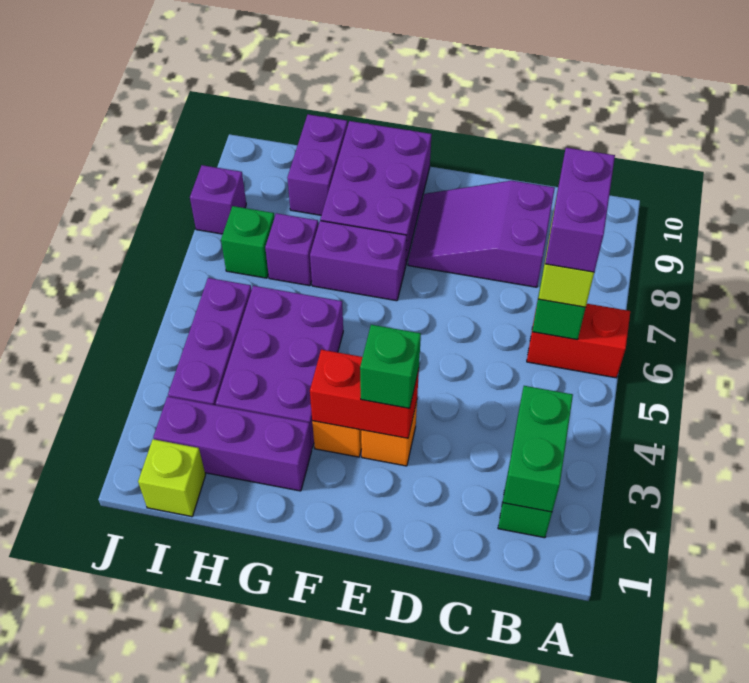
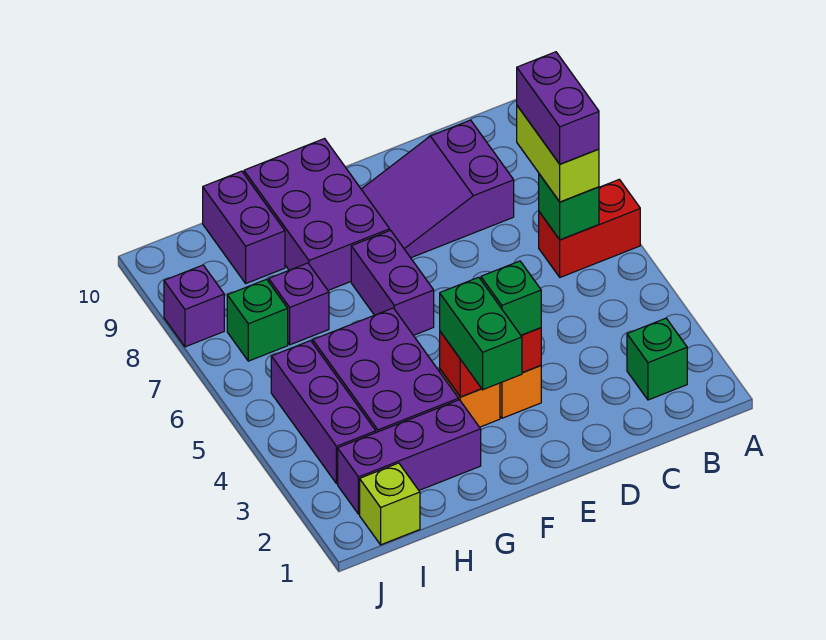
green brick B2:B3 level 2 -> green brick F2:F3 level 3
purple brick F7:G7 level 1 -> purple brick F6:F7 level 1

